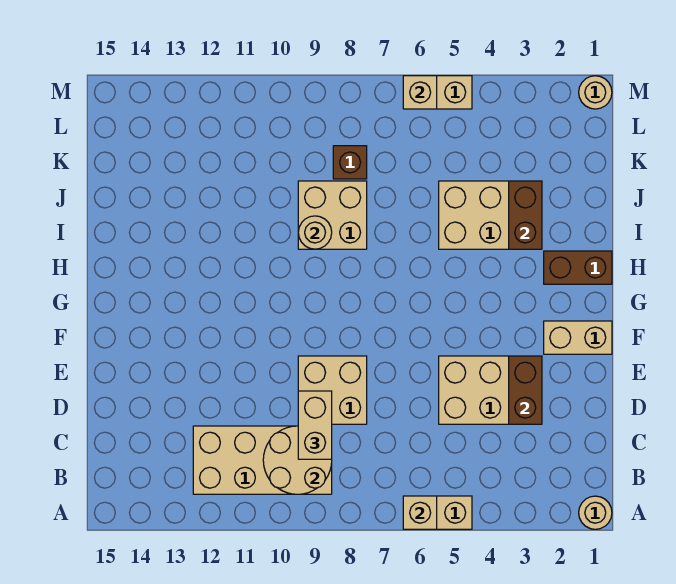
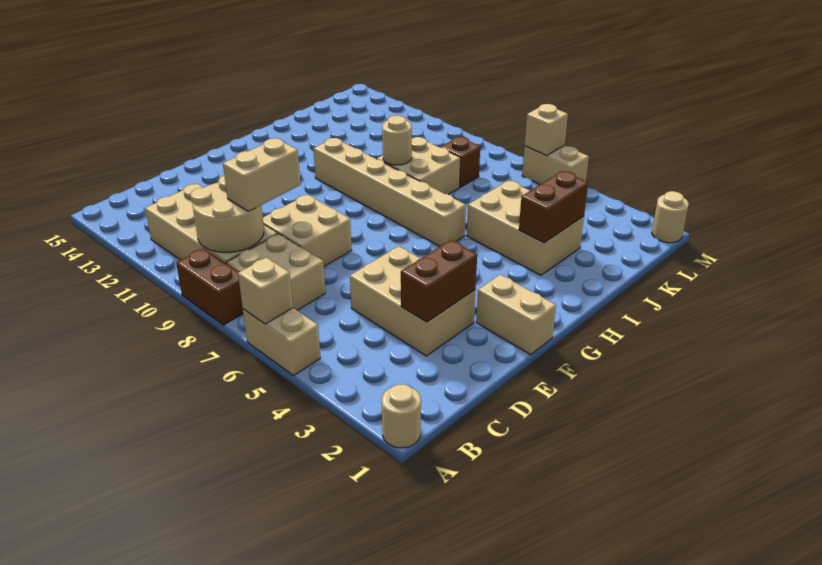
none -> tan brick B7:C8 level 1
brown brick H1:H2 level 1 -> brown brick A8:A9 level 1
none -> tan brick H6:H11 level 1

